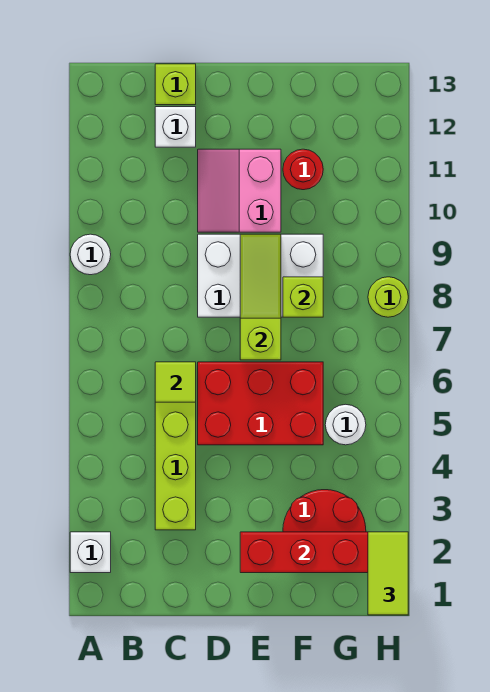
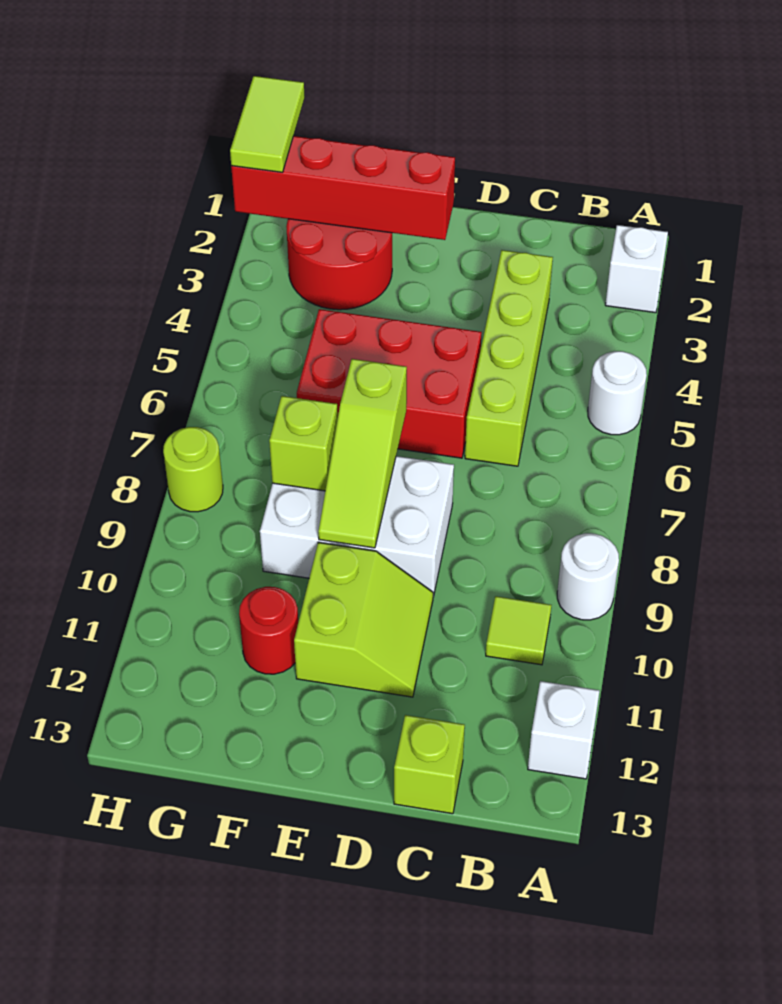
lime tile C6 level 2 -> lime tile B10 level 1
white brick C12 level 1 -> white brick A12 level 1
pink slope D10:E11 level 1 top E -> lime slope D10:E11 level 1 top E
white round brick G5 level 1 -> white round brick A5 level 1

